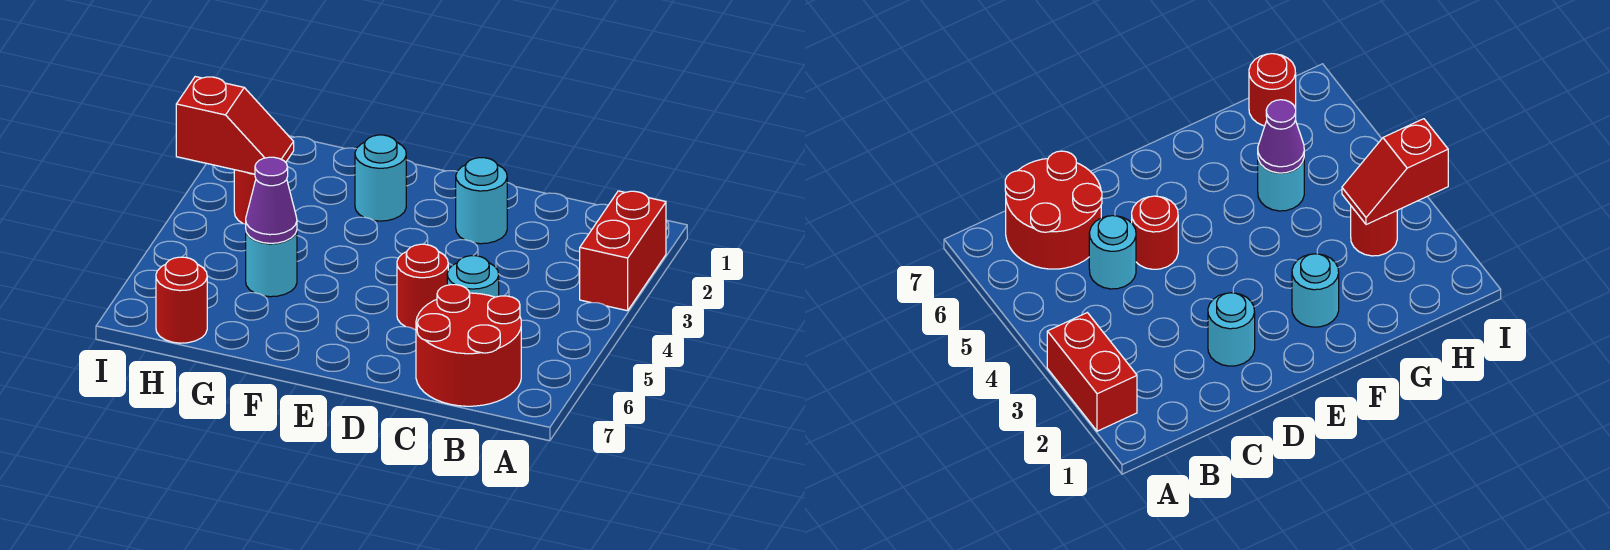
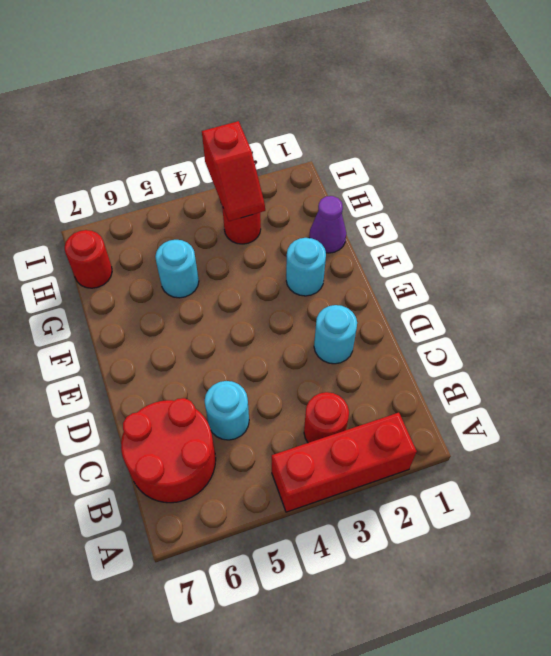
red brick A2:A3 level 1 -> red brick A2:A4 level 1
red round brick D5 level 1 -> red round brick B3 level 1
purple cone G5 level 2 -> purple cone G1 level 1

